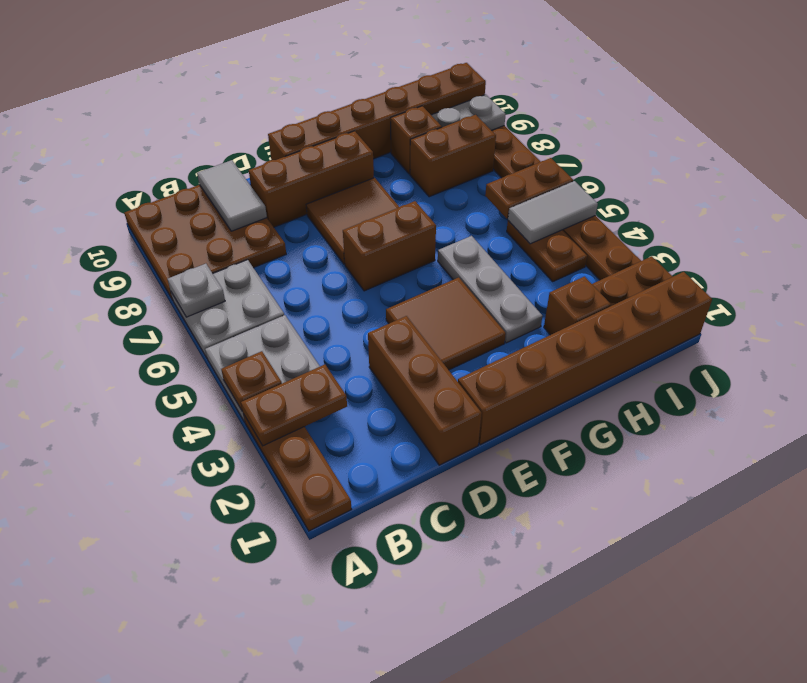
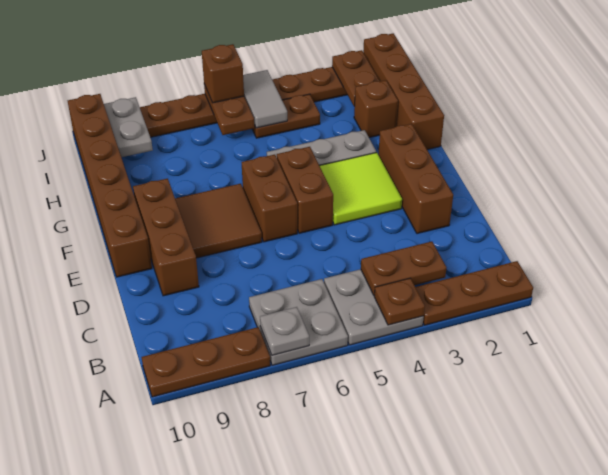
brown plate A3:B3 level 2 -> brown plate B3:B4 level 2
brown plate A8:C10 level 1 -> brown plate A8:A10 level 1
grey tile C9:C10 level 2 -> none
brown brick D1:D3 level 1 -> brown brick D2:F2 level 1
brown brick E1:J1 level 1 -> brown brick G1:J1 level 1
brown tile E3:F4 level 1 -> lime tile E3:F4 level 1
brown brick H8:I8 level 1 -> brown brick E5:F5 level 1
brown brick H9 level 1 -> brown brick J6 level 3

